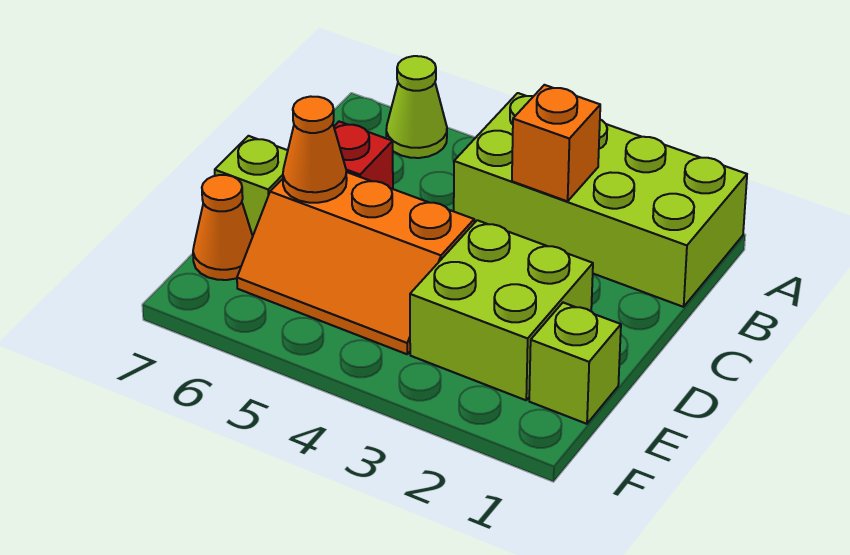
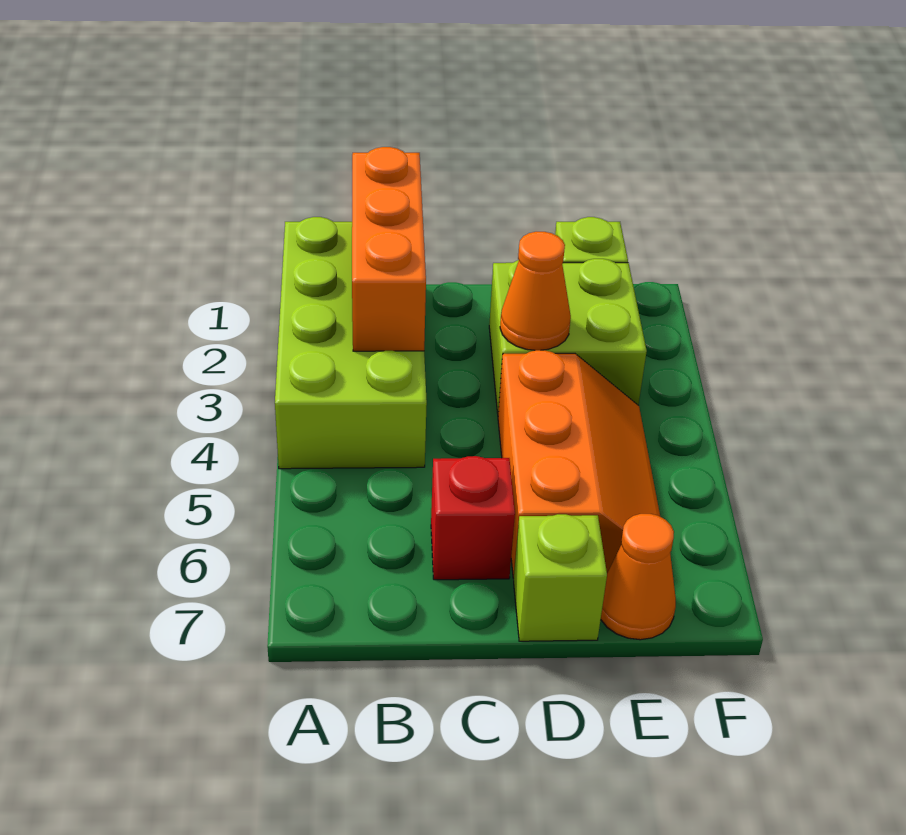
lime cone A6 level 1 -> none
orange brick B3 level 2 -> orange brick B1:B3 level 2
orange cone D6 level 2 -> orange cone D3 level 2

